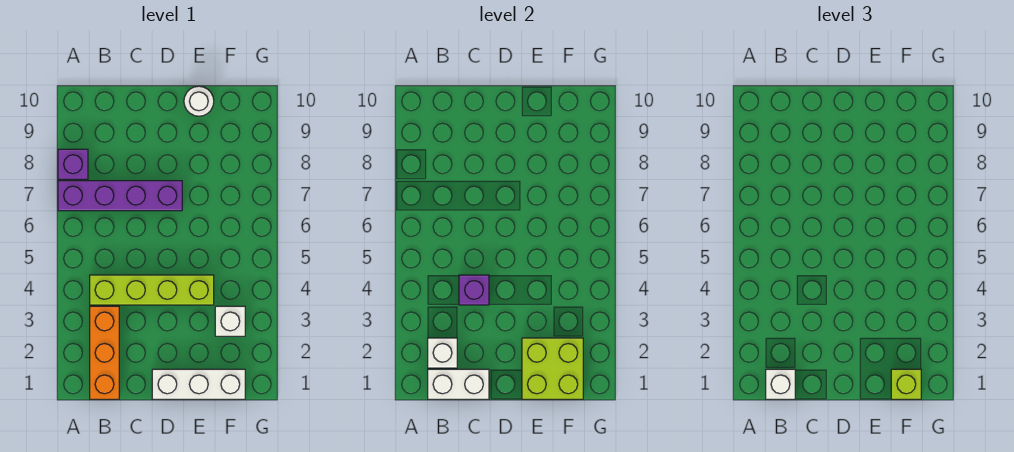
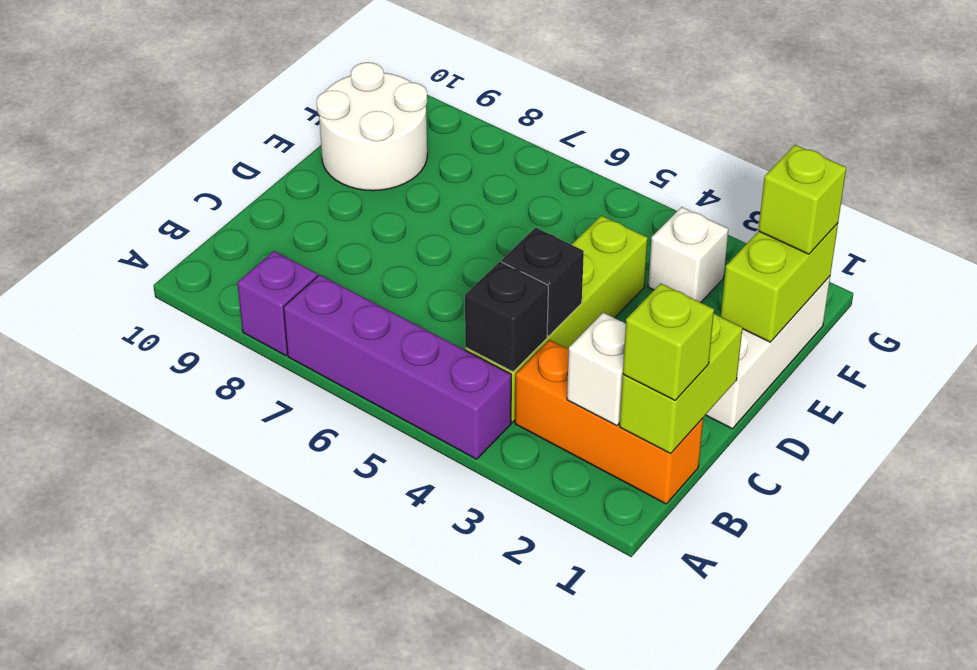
purple brick A7:D7 level 1 -> purple brick A4:A7 level 1
white brick B1:C1 level 2 -> lime brick B1:C1 level 2
white brick B1 level 3 -> lime brick B1 level 3
none -> black brick B4 level 2
purple brick C4 level 2 -> black brick C4 level 2
lime brick E1:F2 level 2 -> lime brick E1:F1 level 2
white round brick E10 level 1 -> white round brick E9:F10 level 1

